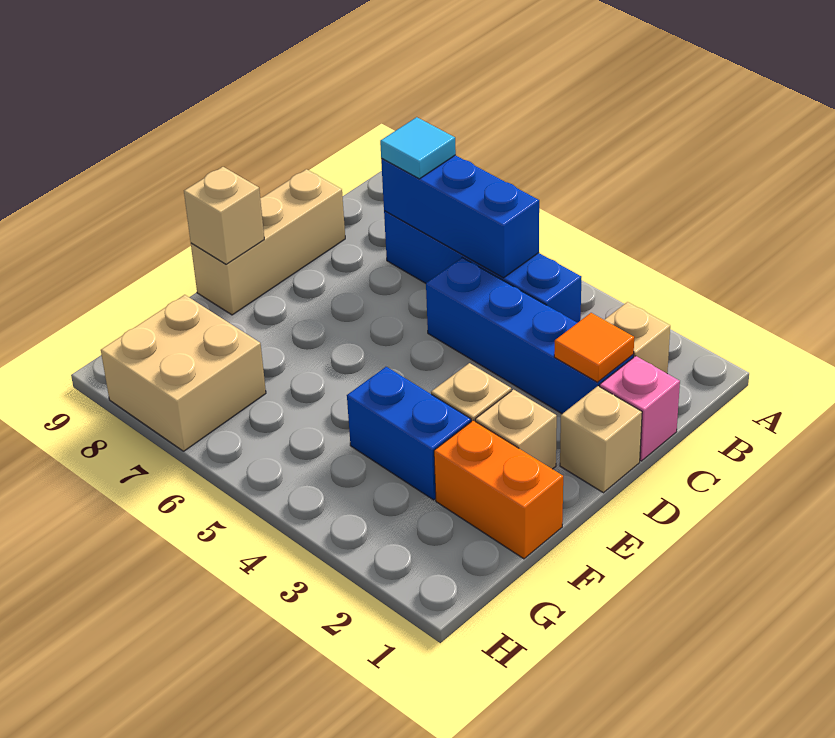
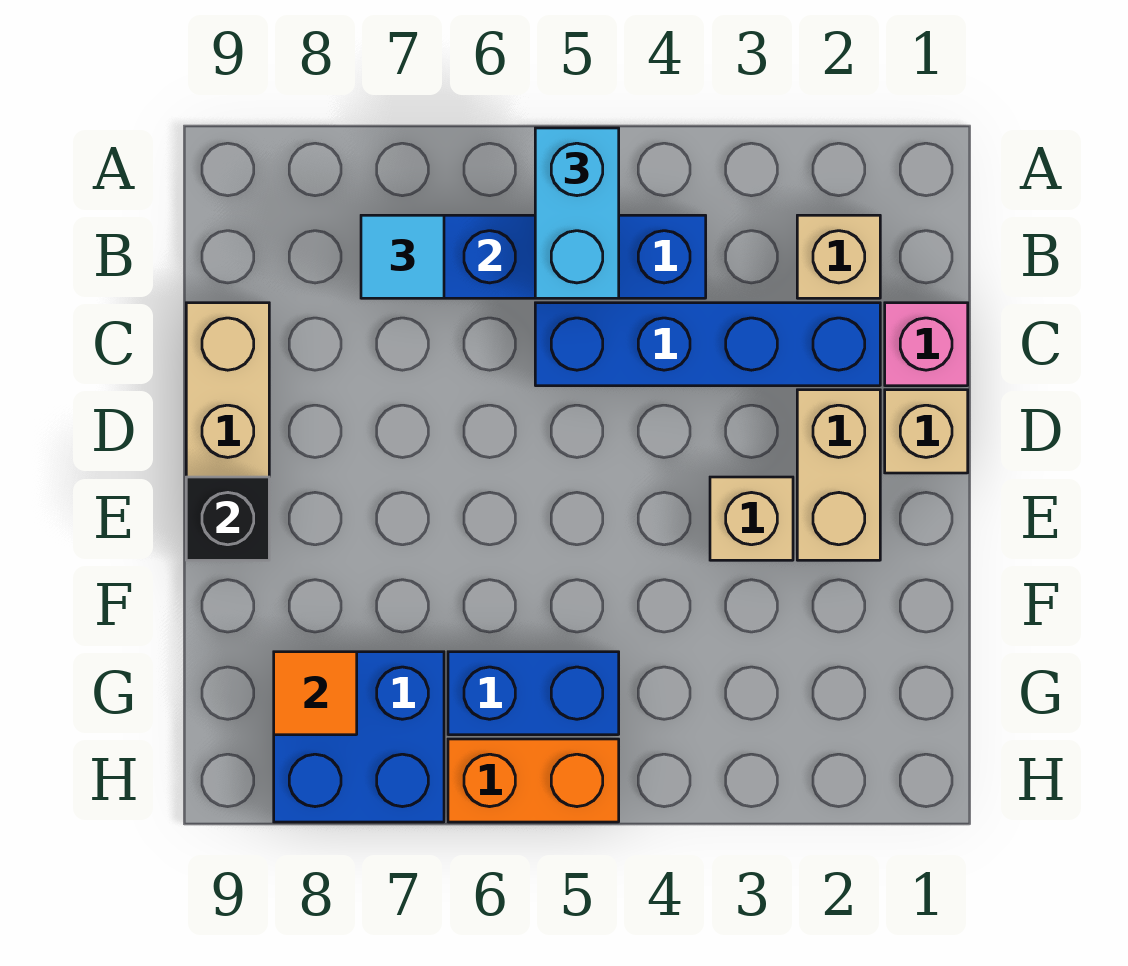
none -> cyan brick A5:B5 level 3
orange tile C2 level 2 -> orange tile G8 level 2
tan brick E2 level 1 -> tan brick D2:E2 level 1
tan brick E9 level 2 -> black brick E9 level 2
orange brick F1:F2 level 1 -> orange brick H5:H6 level 1
blue brick F3:F4 level 1 -> blue brick G5:G6 level 1
tan brick G7:H8 level 1 -> blue brick G7:H8 level 1

